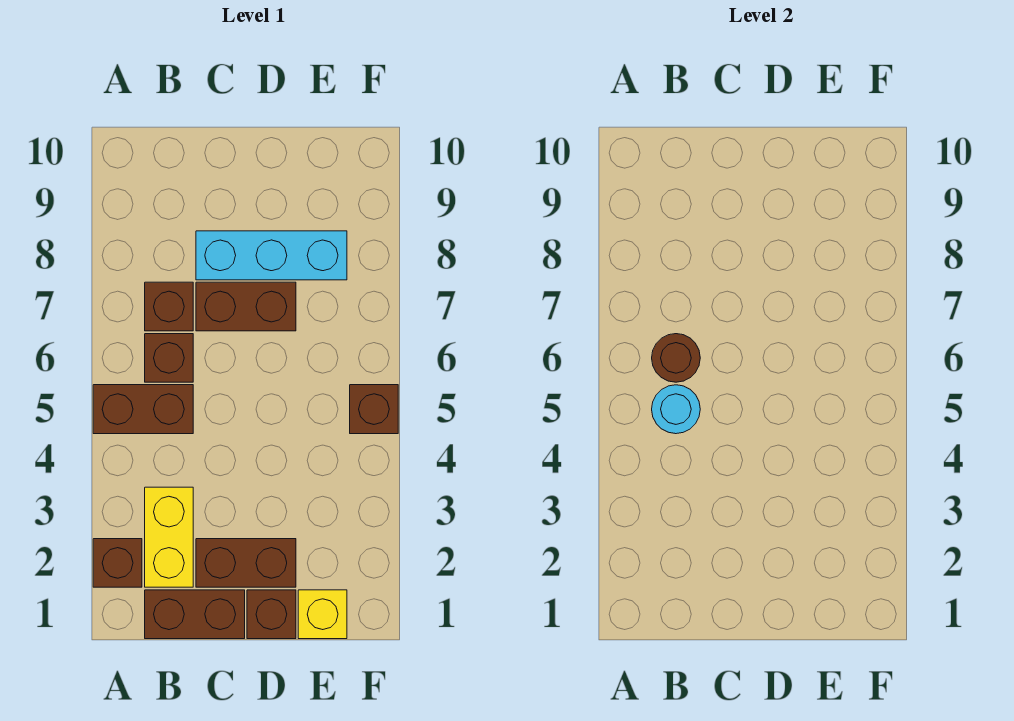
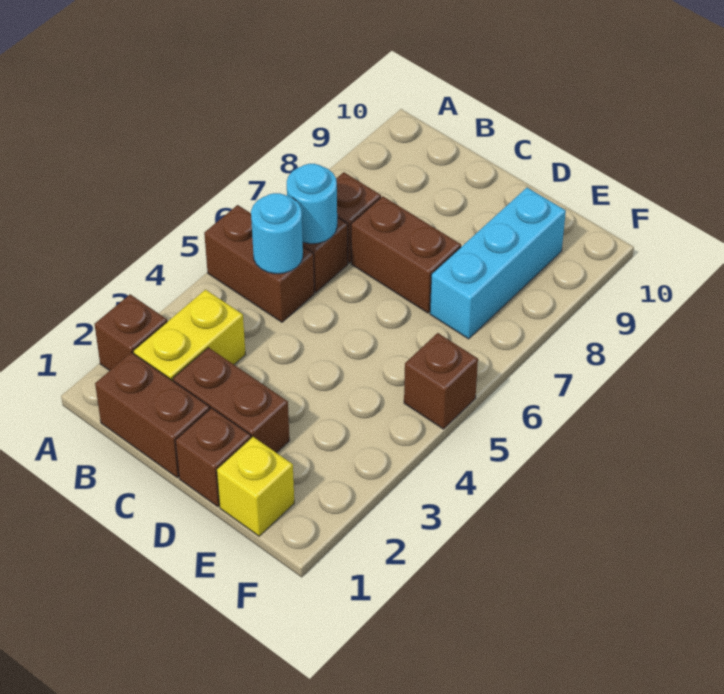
brown round brick B6 level 2 -> cyan round brick B6 level 2
cyan brick C8:E8 level 1 -> cyan brick E7:E9 level 1

